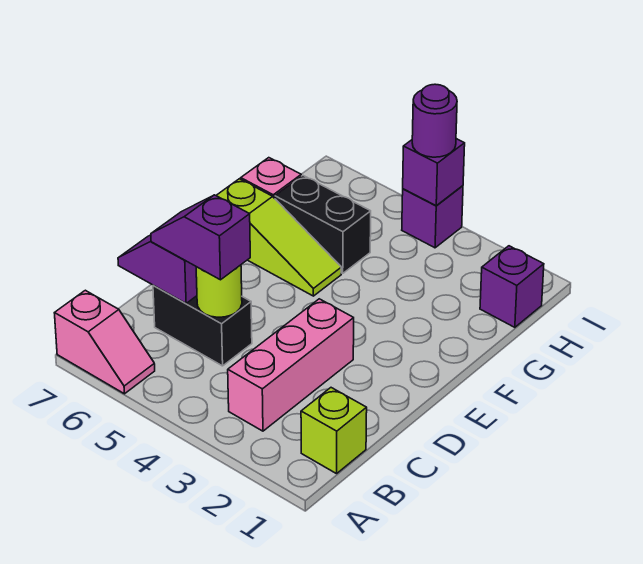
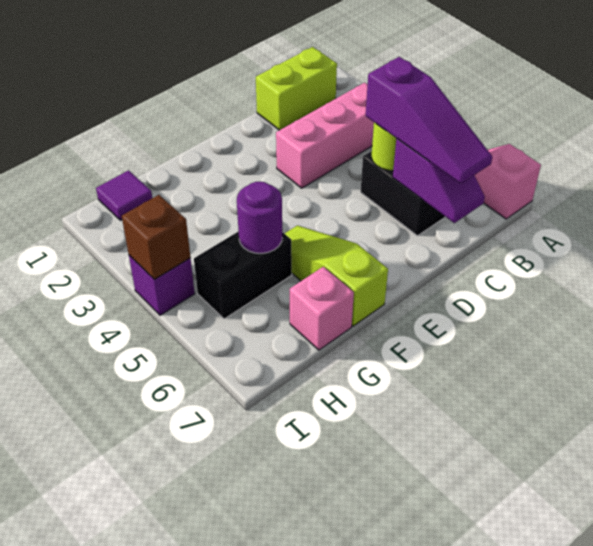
lime brick B1 level 1 -> lime brick B1:C1 level 1
purple slope C5:C6 level 3 top 5 -> purple slope C5:C7 level 3 top 5
black brick G5:G6 level 1 -> black brick G5:H5 level 1
purple brick H1 level 1 -> purple tile H1 level 1
purple brick I4 level 2 -> brown brick I4 level 2
purple round brick I4 level 3 -> purple round brick G5 level 2

